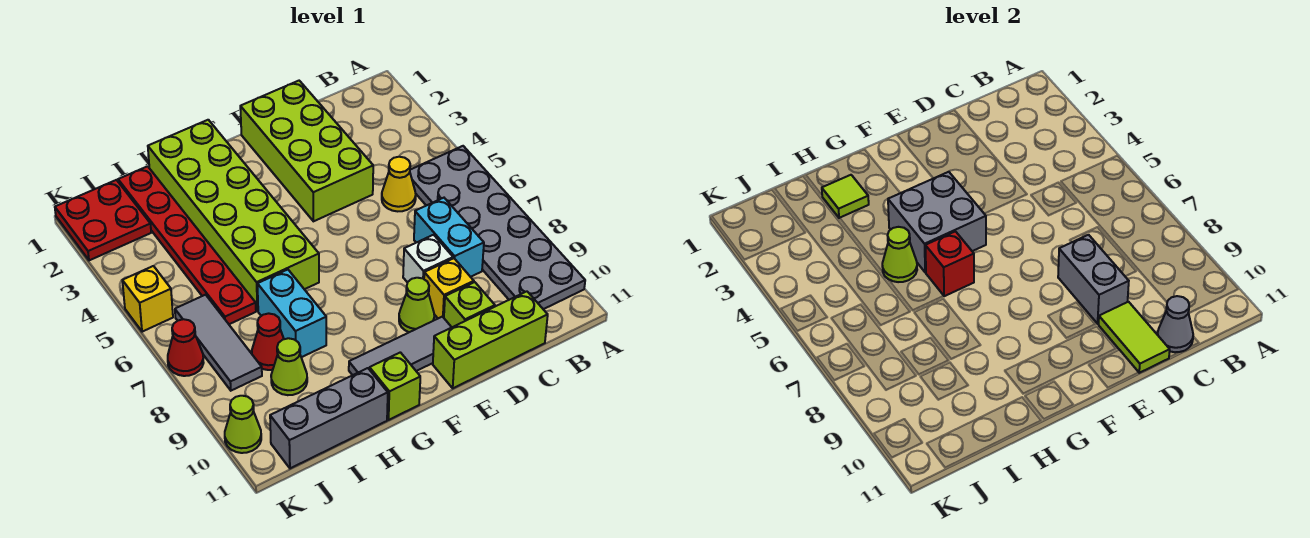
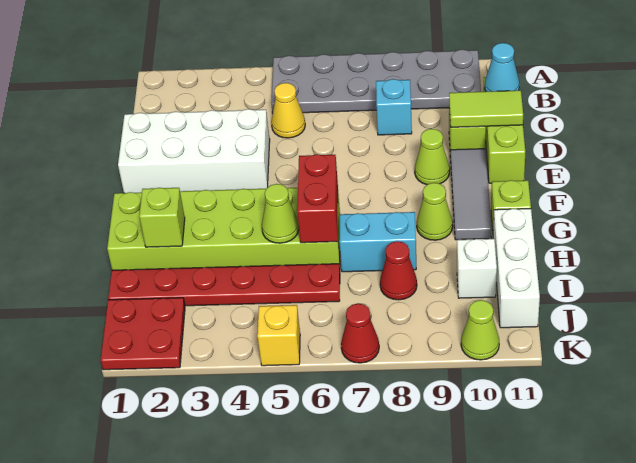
cyan brick C7:C8 level 1 -> cyan brick C8 level 1
grey cone C11 level 2 -> cyan cone C11 level 2
lime brick D1:E4 level 1 -> white brick D1:E4 level 1
white brick D8 level 1 -> white brick I10 level 1
grey brick D8:D9 level 2 -> none
yellow brick D9 level 1 -> none
grey brick F4:G5 level 2 -> none
red brick G6 level 2 -> red brick G6:H6 level 2
lime tile H2 level 2 -> lime brick H2 level 2
grey brick H11:J11 level 1 -> white brick H11:J11 level 1
lime cone I9 level 1 -> lime cone G9 level 1
grey tile J6:J8 level 1 -> none

